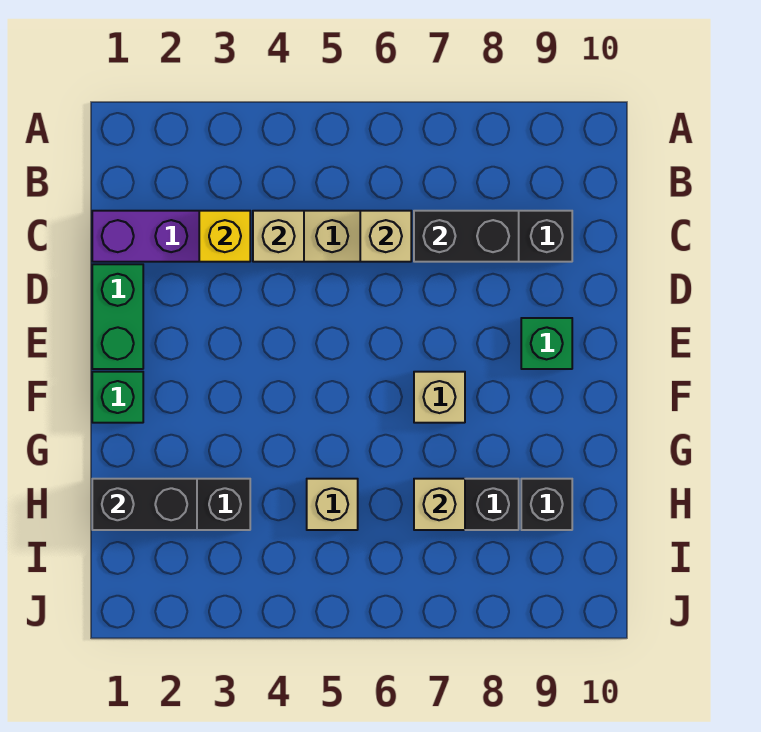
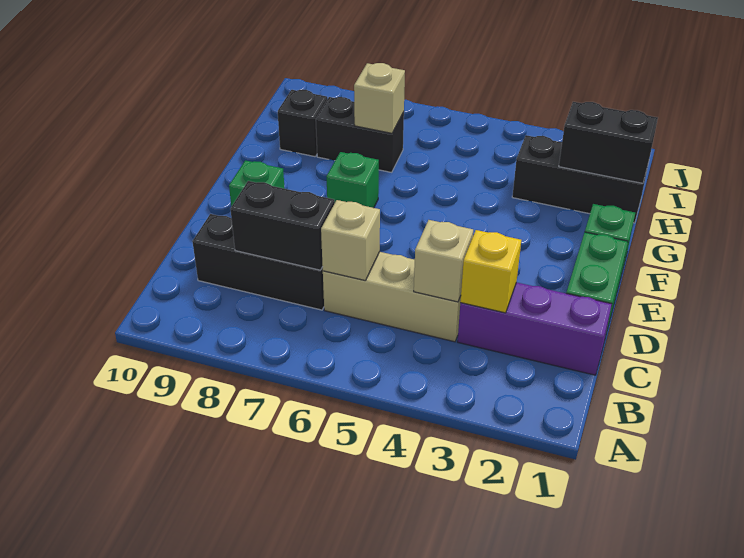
tan brick F7 level 1 -> green brick F7 level 1
tan brick H5 level 1 -> none

